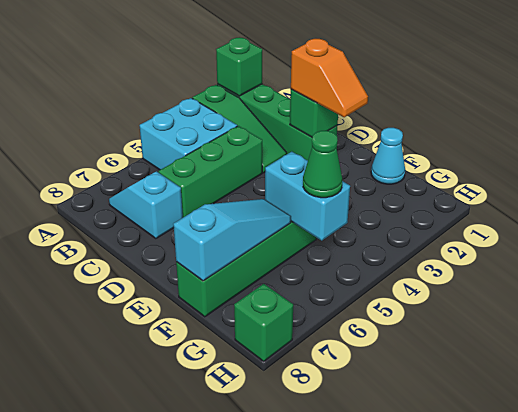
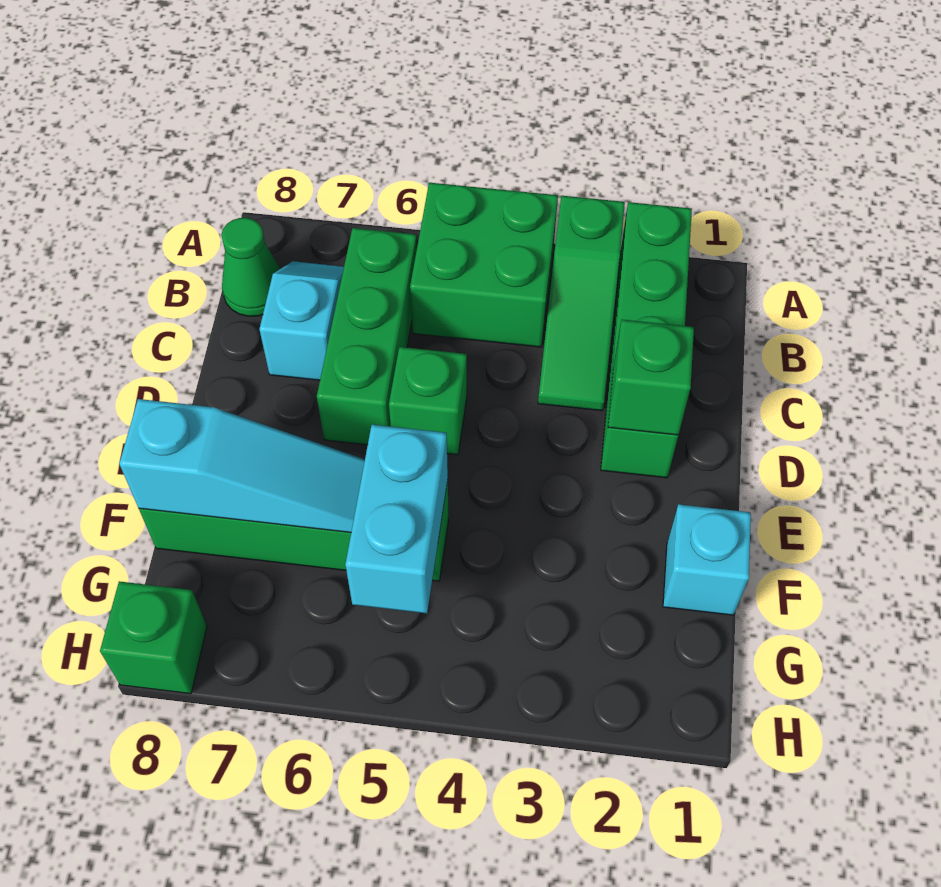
green brick A2 level 2 -> green brick D5 level 1
cyan brick A4:B5 level 1 -> green brick A4:B5 level 1
green brick C4:C6 level 1 -> green brick B6:D6 level 1
orange slope D2:E2 level 3 top D -> none
cyan cone F1 level 1 -> cyan brick F1 level 1
green cone G5 level 3 -> green cone B8 level 1

